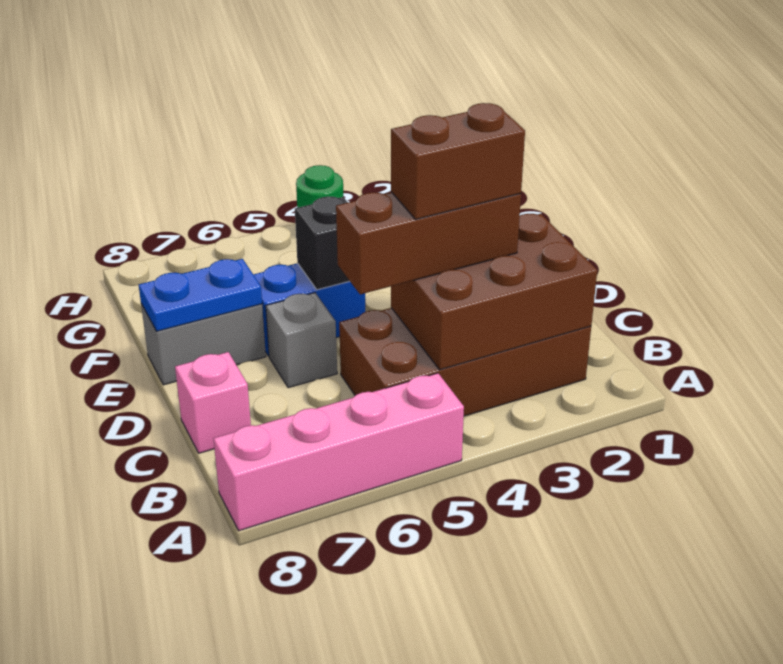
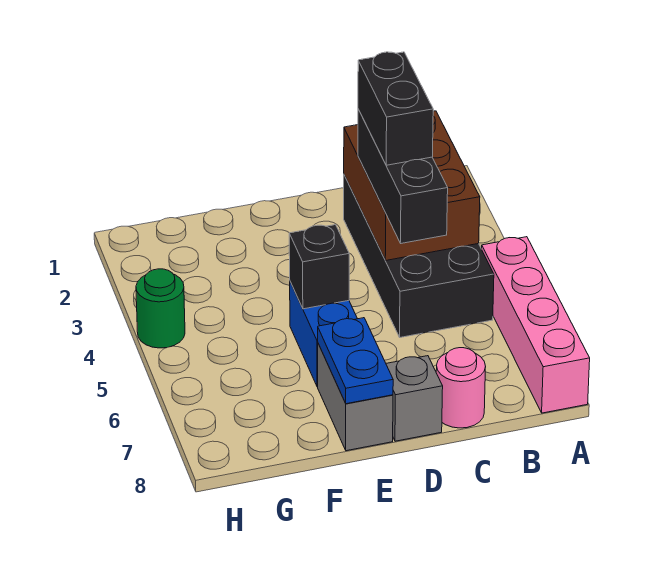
brown brick B2:C5 level 1 -> black brick B2:C5 level 1
brown brick C3:C5 level 3 -> black brick C3:C5 level 3
brown brick C3:C4 level 4 -> black brick C3:C4 level 4
pink brick C8 level 1 -> pink round brick C8 level 1
grey brick D6 level 1 -> grey brick D8 level 1

